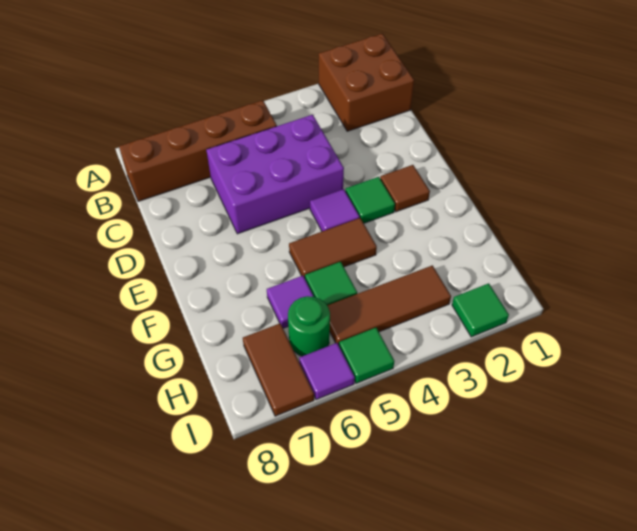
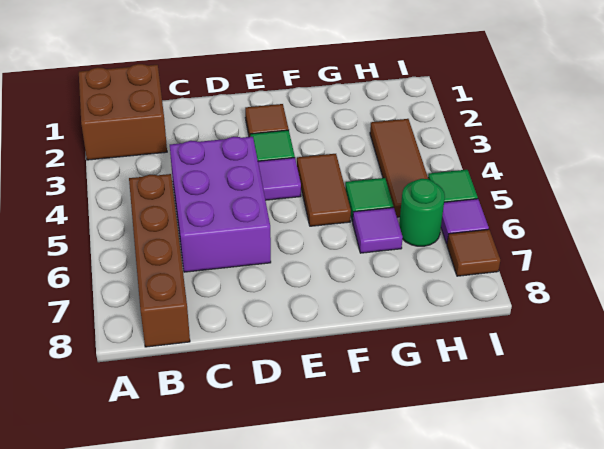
brown tile H7:I7 level 1 -> brown tile I7 level 1
green tile I2 level 1 -> none

